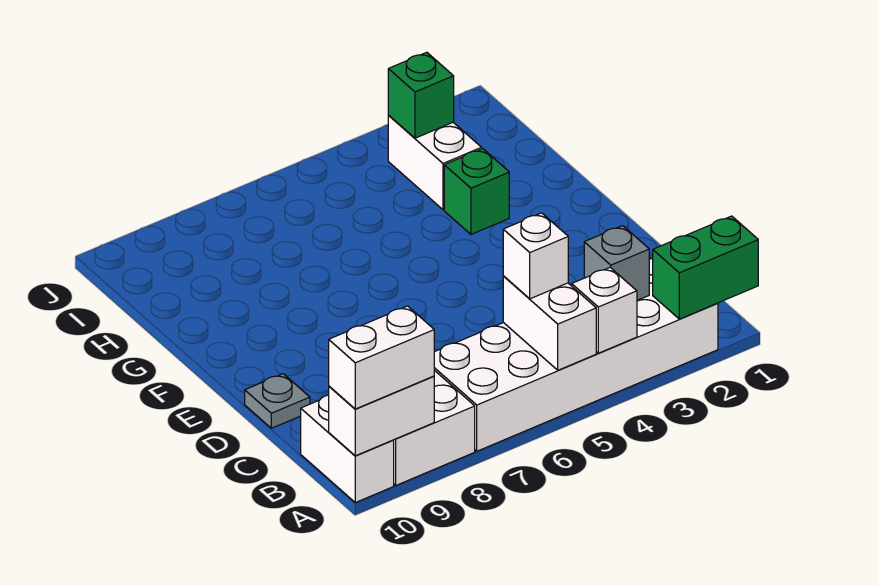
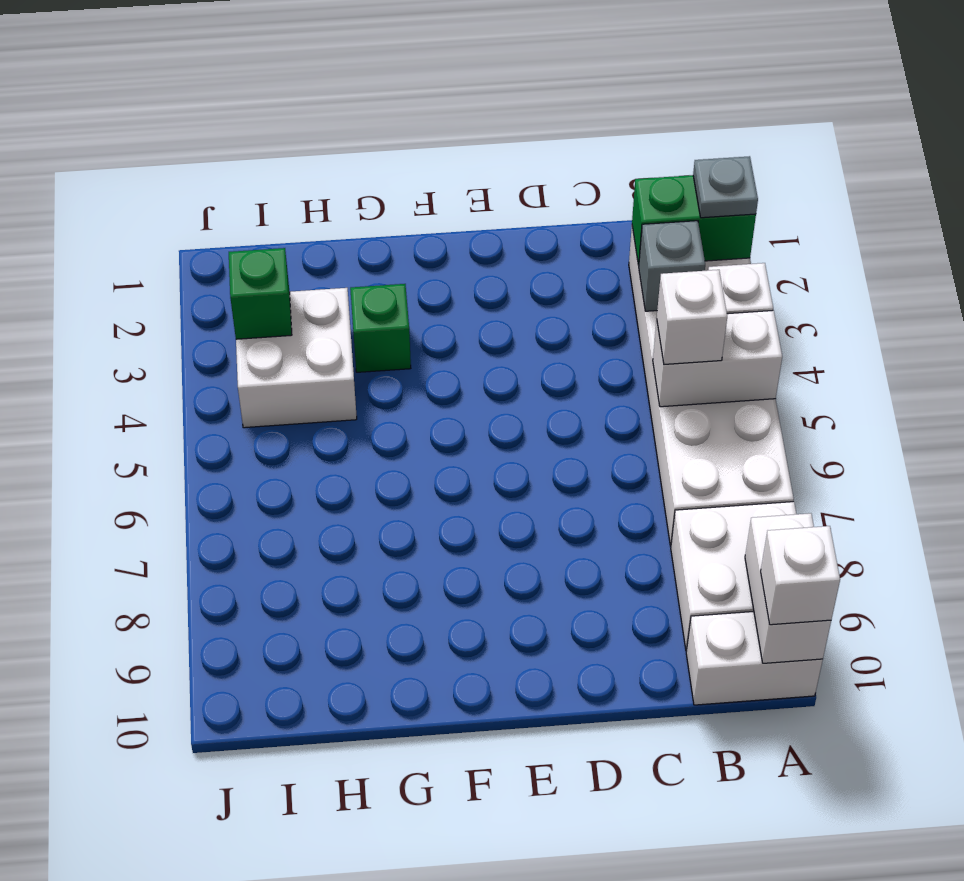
green brick A1:A2 level 2 -> green brick A2:B2 level 2
white brick A9:A10 level 3 -> white brick A10 level 3
grey plate D10 level 1 -> grey plate A2 level 3
white brick H3:I3 level 1 -> white brick H3:I4 level 1

